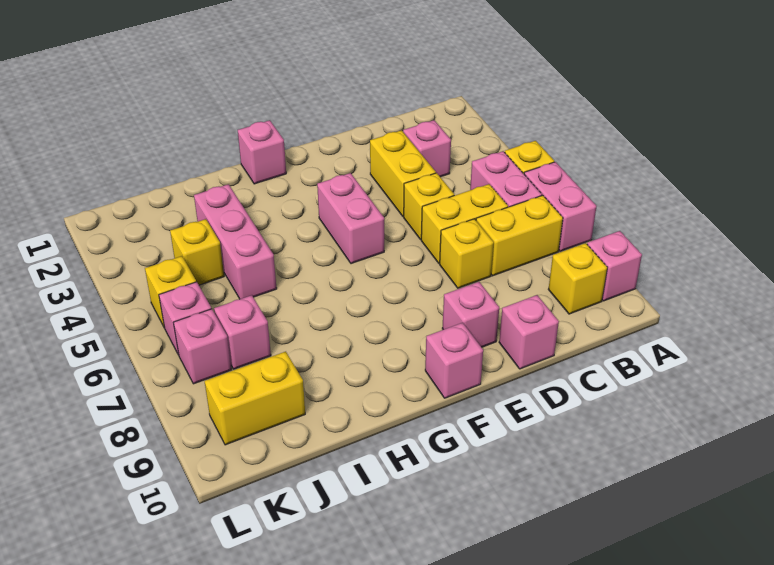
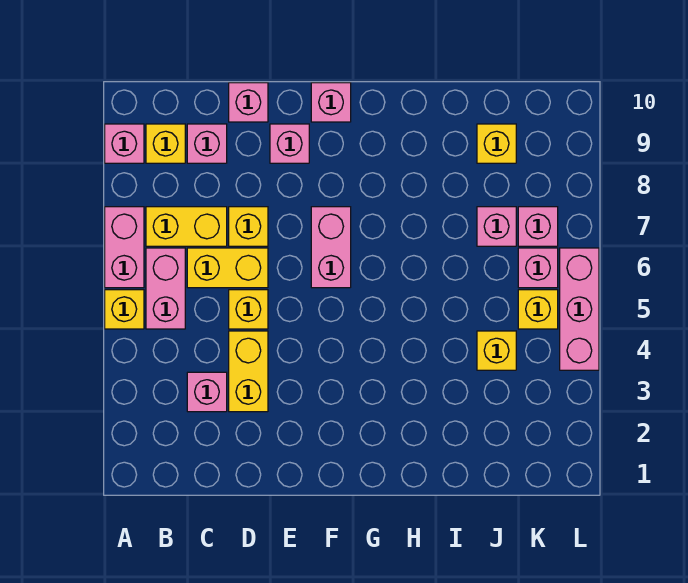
pink brick F4:F5 level 1 -> pink brick F6:F7 level 1
pink brick G1 level 1 -> pink brick C9 level 1
pink brick I3:I5 level 1 -> pink brick L4:L6 level 1
yellow brick J9:K9 level 1 -> yellow brick J9 level 1

